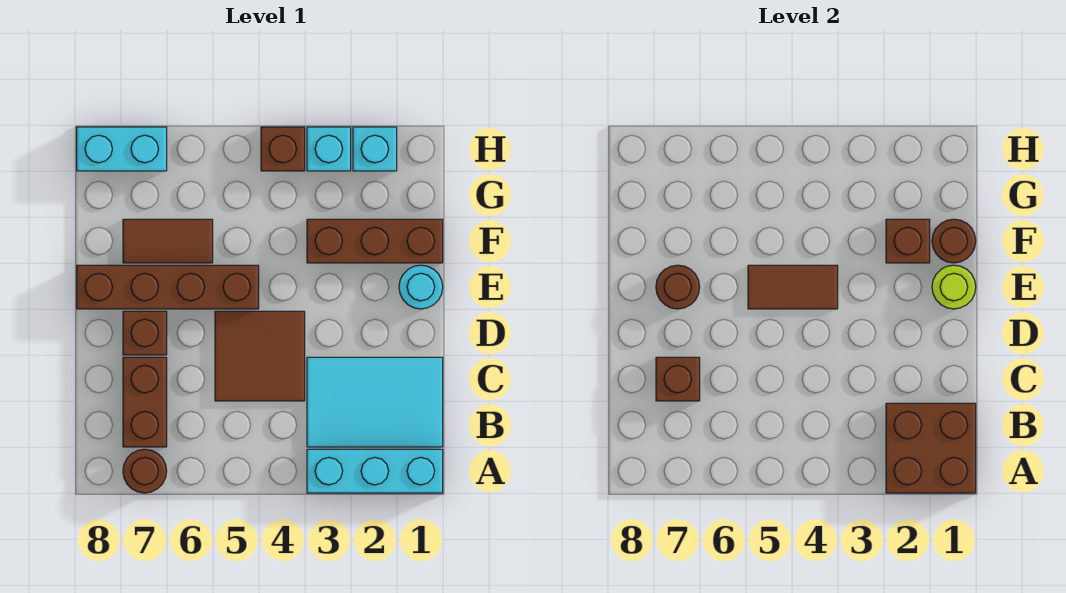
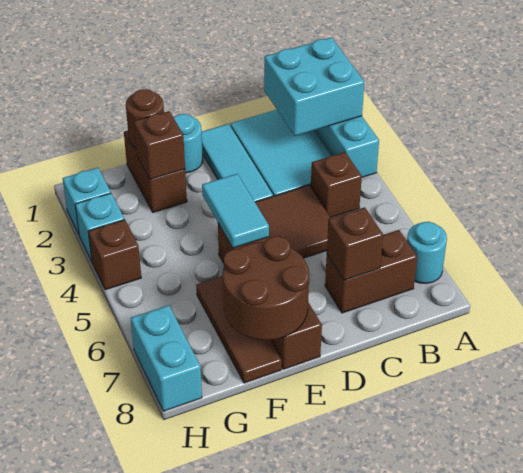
brown brick A1:B2 level 2 -> cyan brick A1:B2 level 2
brown round brick A7 level 1 -> cyan round brick A7 level 1
none -> cyan tile D1:D3 level 1
brown brick D7 level 1 -> brown brick B4 level 1
lime round brick E1 level 2 -> none
brown tile E4:E5 level 2 -> cyan tile E4:E5 level 2
brown round brick E7 level 2 -> brown round brick E7:F8 level 2
brown brick F1:F3 level 1 -> brown brick F1:F2 level 1
brown tile F6:F7 level 1 -> brown tile F6:F8 level 1

